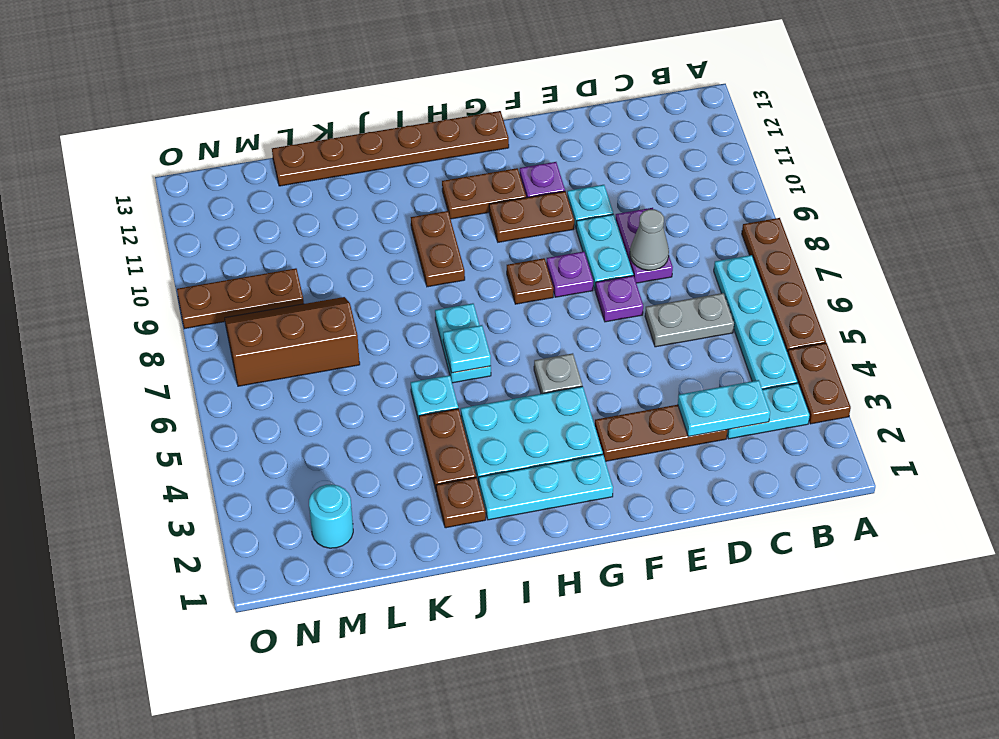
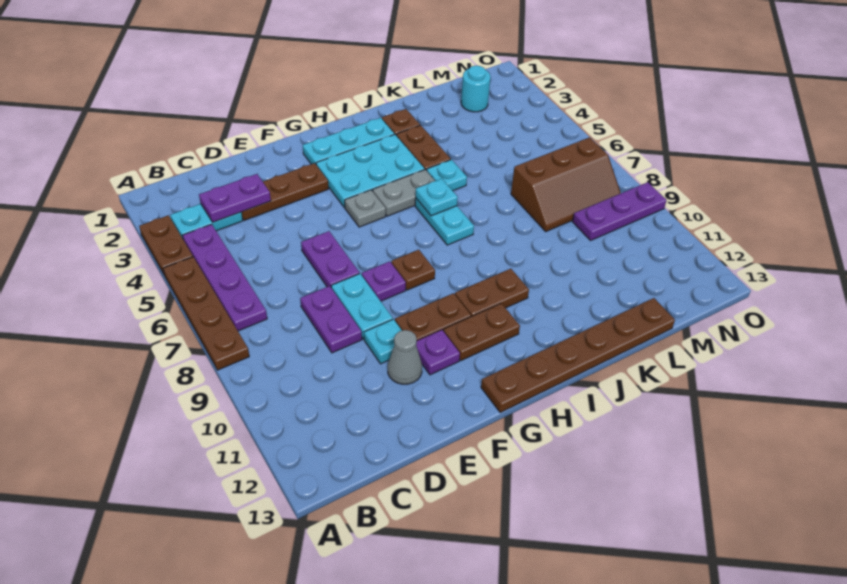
cyan plate B4:B7 level 1 -> purple plate B4:B7 level 1
cyan plate C3:D3 level 2 -> purple plate C3:D3 level 2
grey plate C6:D6 level 1 -> grey plate H5:I5 level 1
grey cone D8 level 2 -> grey cone E11 level 1
purple plate E7 level 1 -> purple plate E6:E7 level 1
brown plate I9:I10 level 1 -> brown plate H10:I10 level 1
brown plate M9:O9 level 1 -> purple plate M9:O9 level 1

